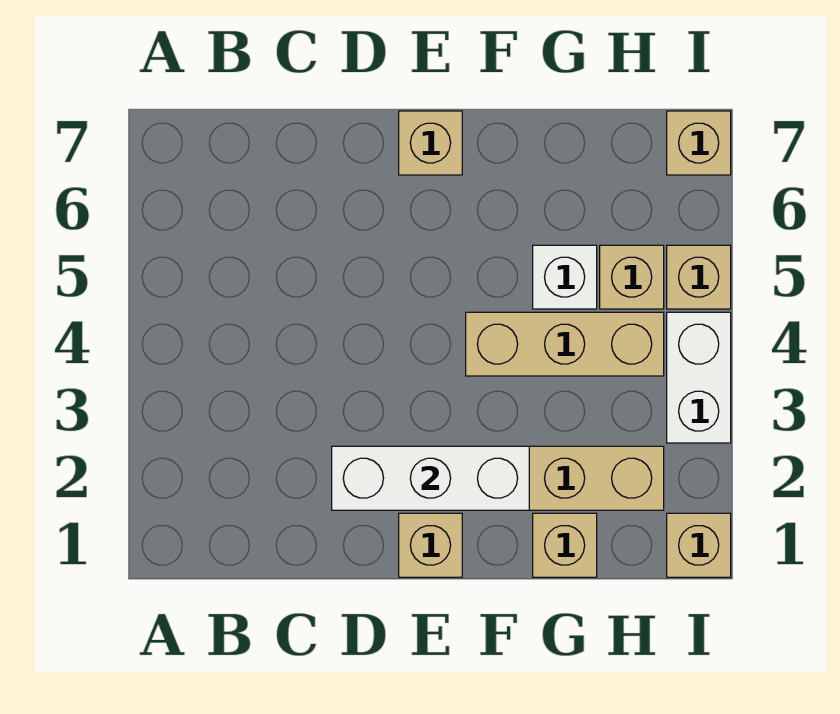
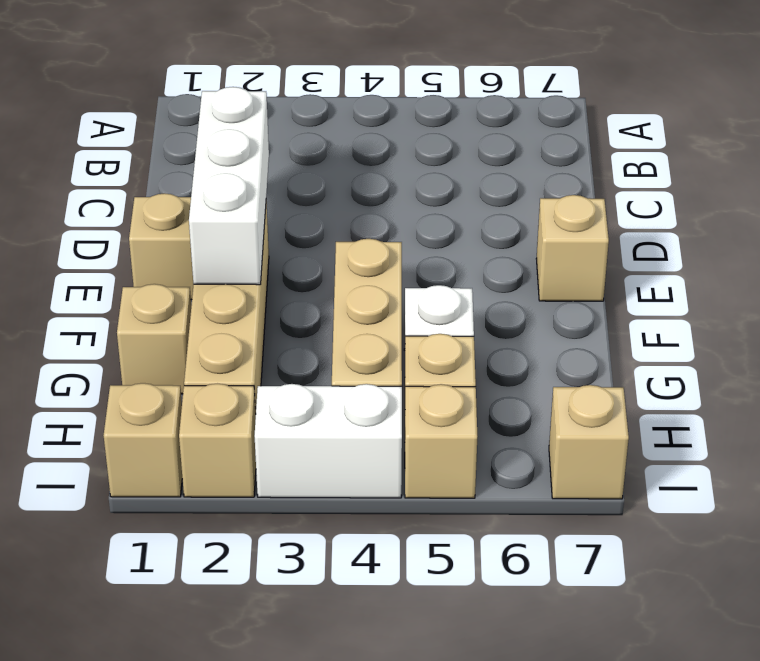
none -> tan brick I2 level 1

